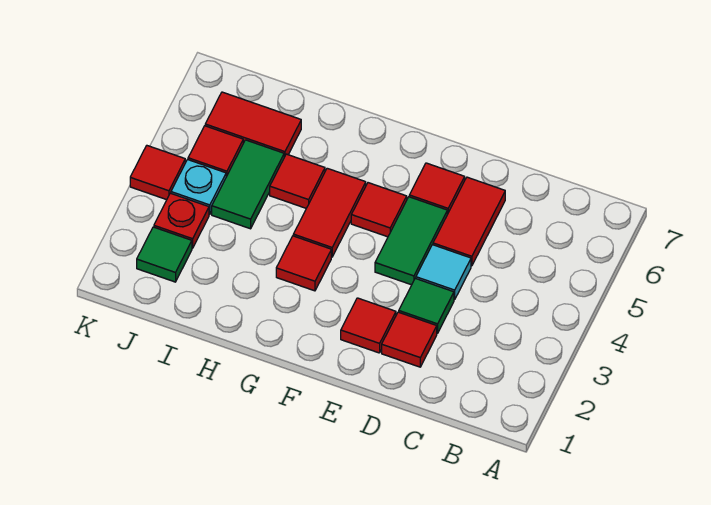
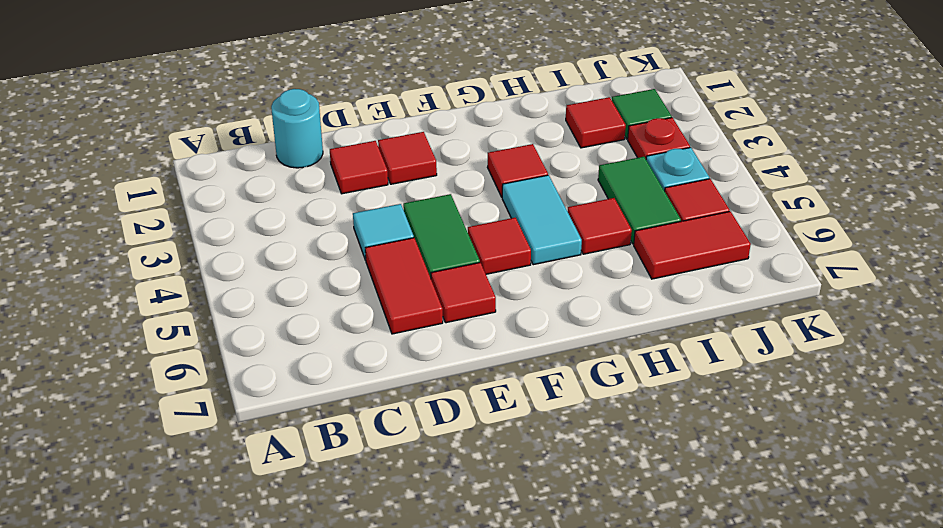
none -> cyan round brick C1 level 1
green tile D3 level 1 -> none
red tile G4:G5 level 1 -> cyan tile G4:G5 level 1
red tile K4 level 1 -> red tile I2 level 1

